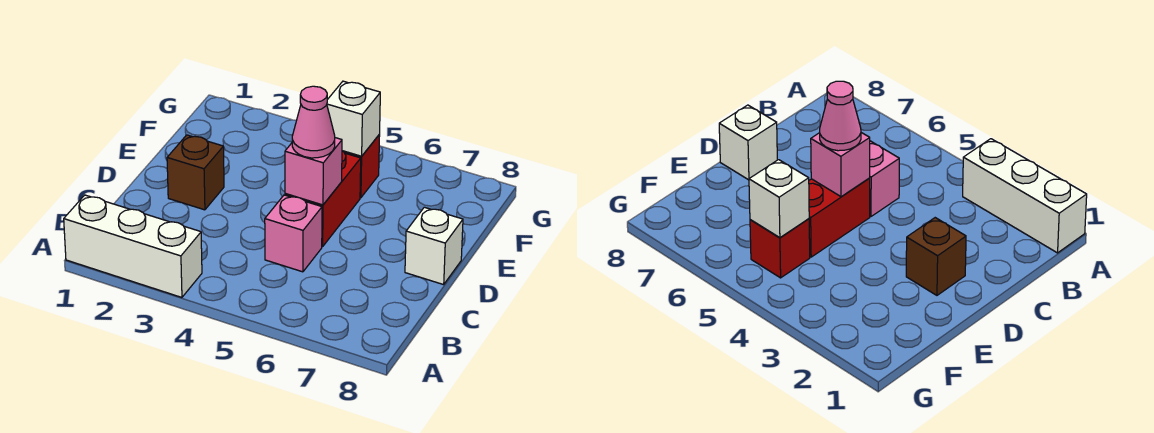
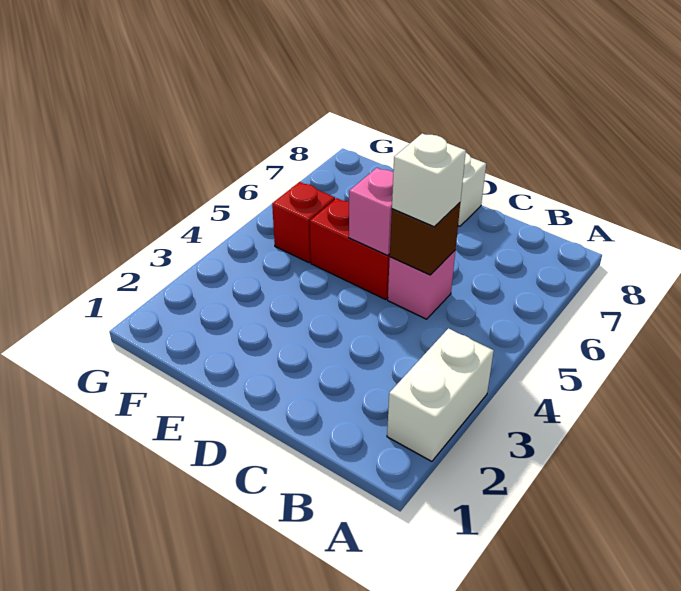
white brick A1:A3 level 1 -> white brick A2:A3 level 1
brown brick D2 level 1 -> brown brick C5 level 2
pink cone D5 level 3 -> none
white brick F5 level 2 -> white brick C5 level 3

